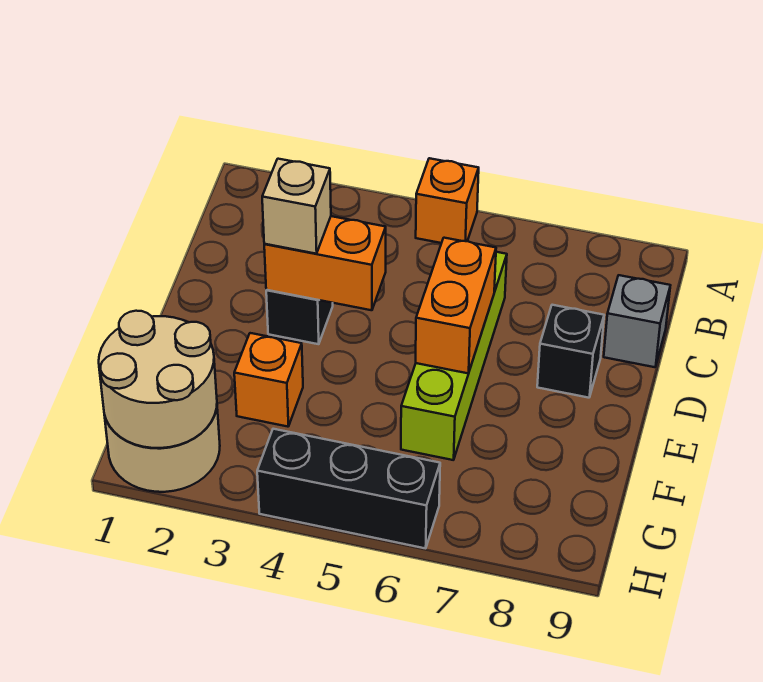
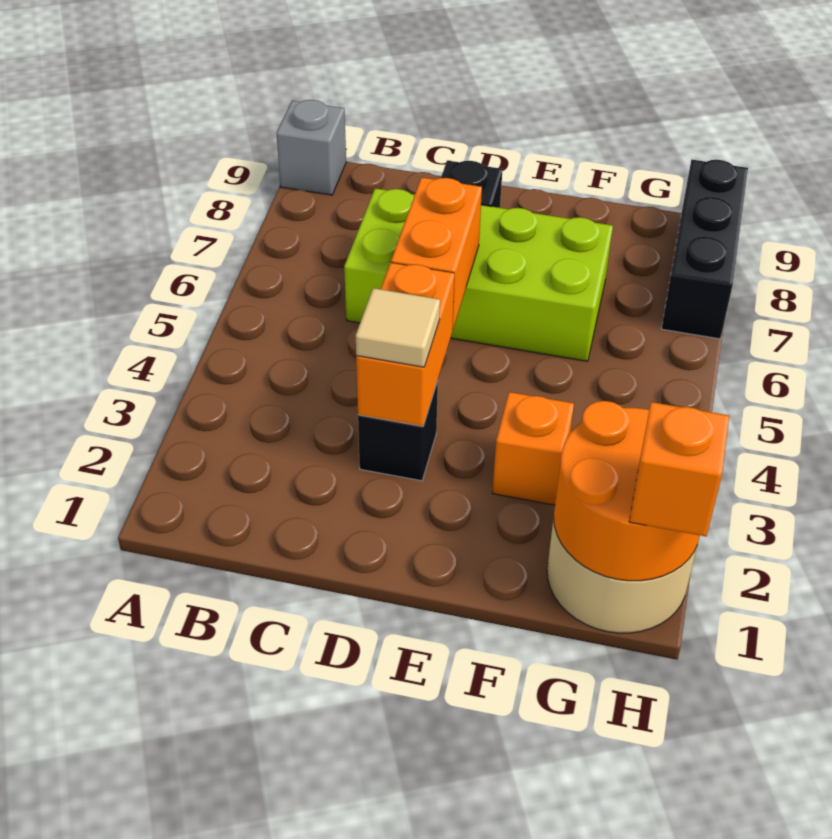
orange brick A5 level 1 -> orange brick H1 level 3
lime brick C6:F6 level 1 -> lime brick C6:F7 level 1
grey brick C9 level 1 -> grey brick A9 level 1
tan brick D3 level 3 -> tan tile D3 level 3
orange brick D6:E6 level 2 -> orange brick D5:D6 level 2
tan round brick G1:H2 level 2 -> orange round brick G1:H2 level 2
black brick H4:H6 level 1 -> black brick H7:H9 level 1

